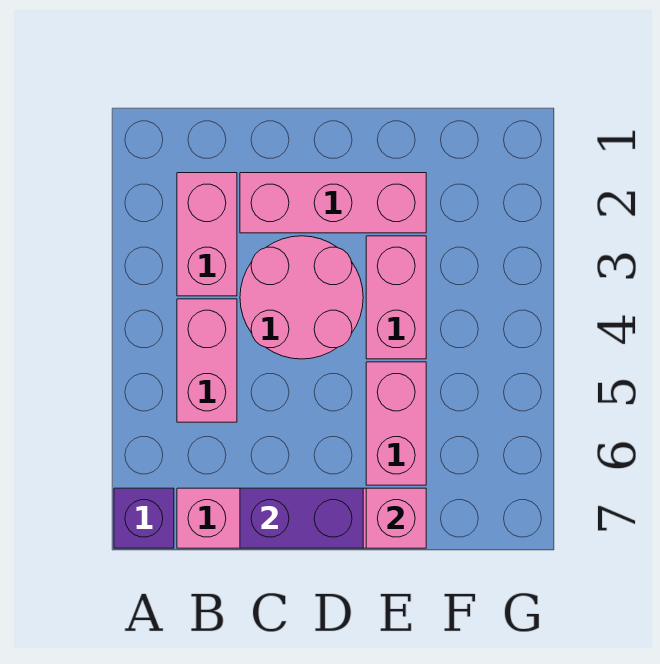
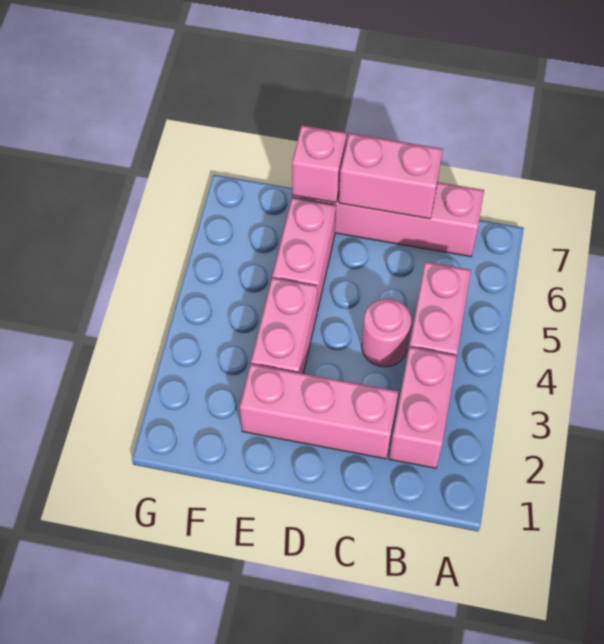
purple brick A7 level 1 -> none
pink round brick C3:D4 level 1 -> pink round brick C4 level 1
purple brick C7:D7 level 2 -> pink brick C7:D7 level 2

